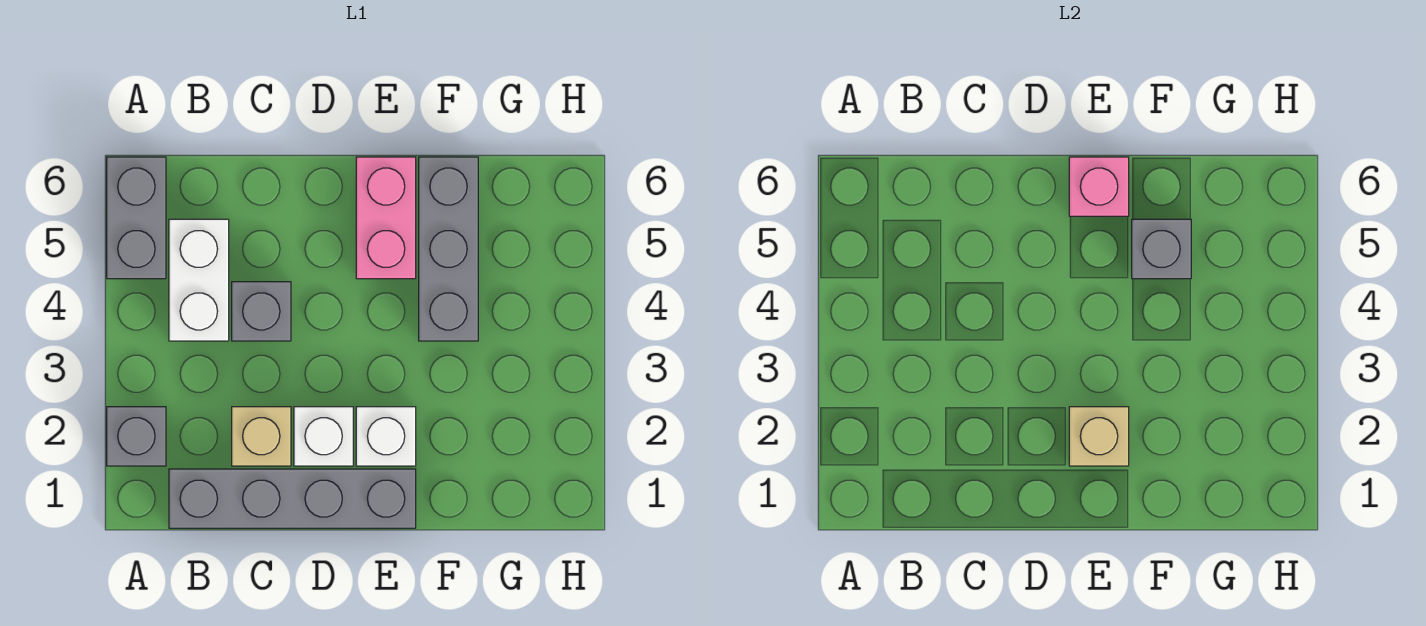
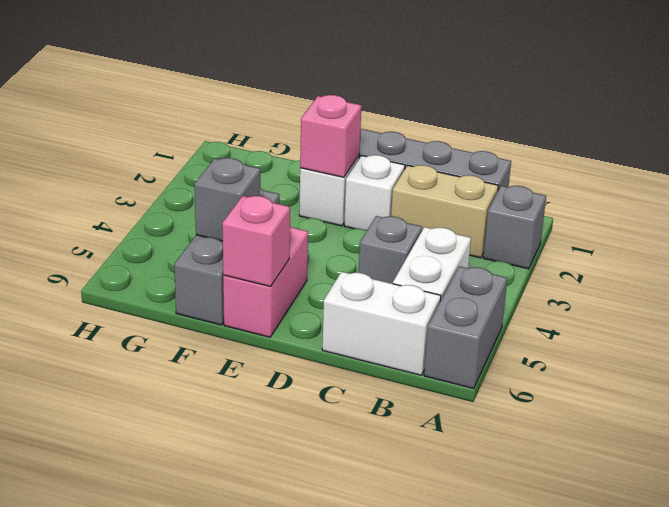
none -> white brick B6:C6 level 1
tan brick C2 level 1 -> tan brick B2:C2 level 1
tan brick E2 level 2 -> pink brick E2 level 2

